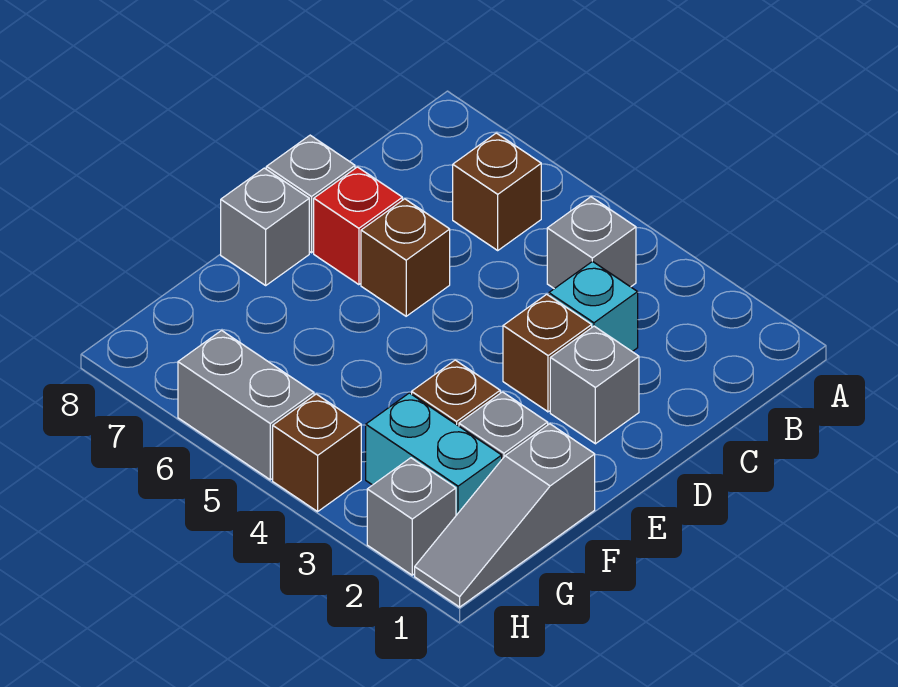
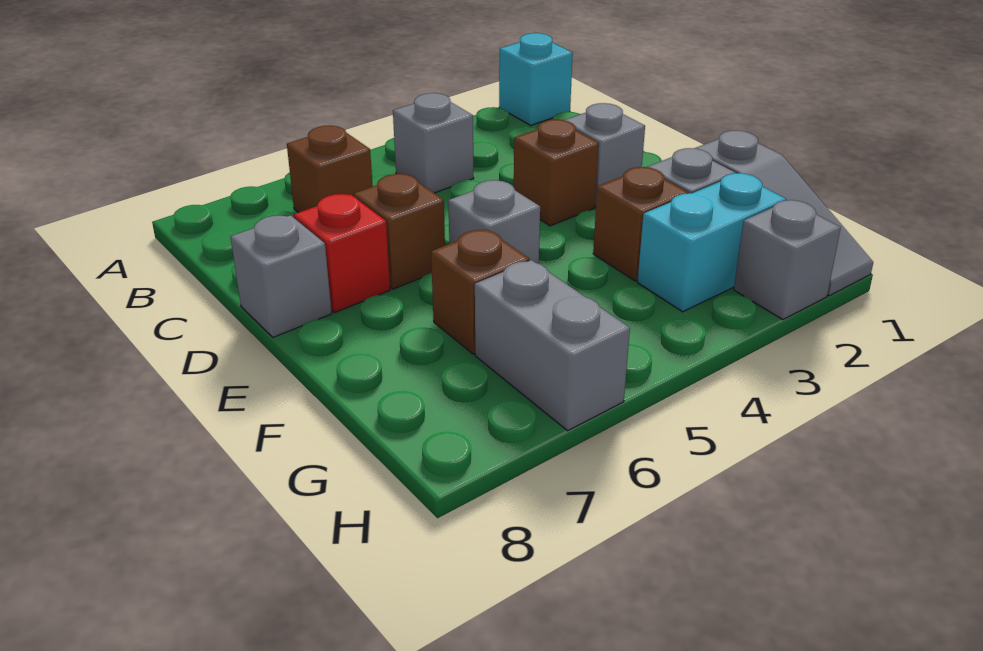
cyan brick C3 level 1 -> cyan brick A1 level 1
grey brick E8 level 1 -> grey brick E5 level 1
brown brick H4 level 1 -> brown brick F6 level 1
grey brick H5:H6 level 1 -> grey brick G6:H6 level 1

